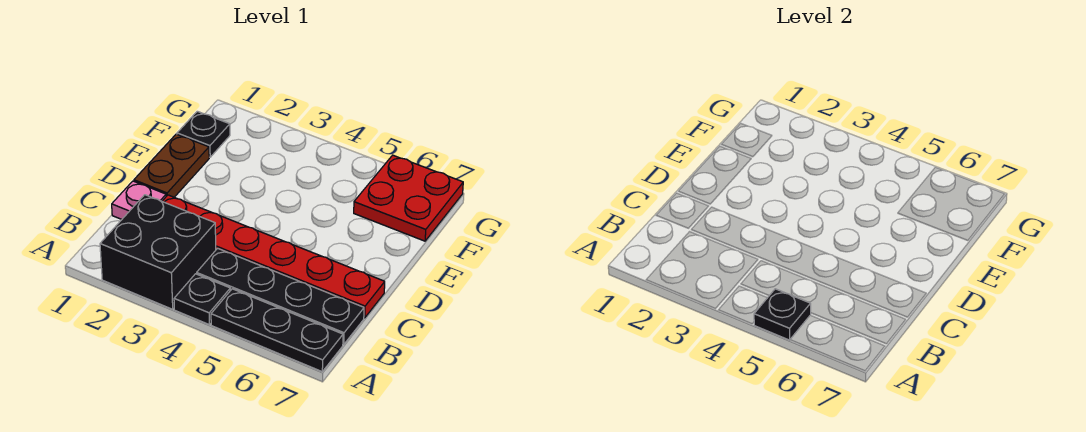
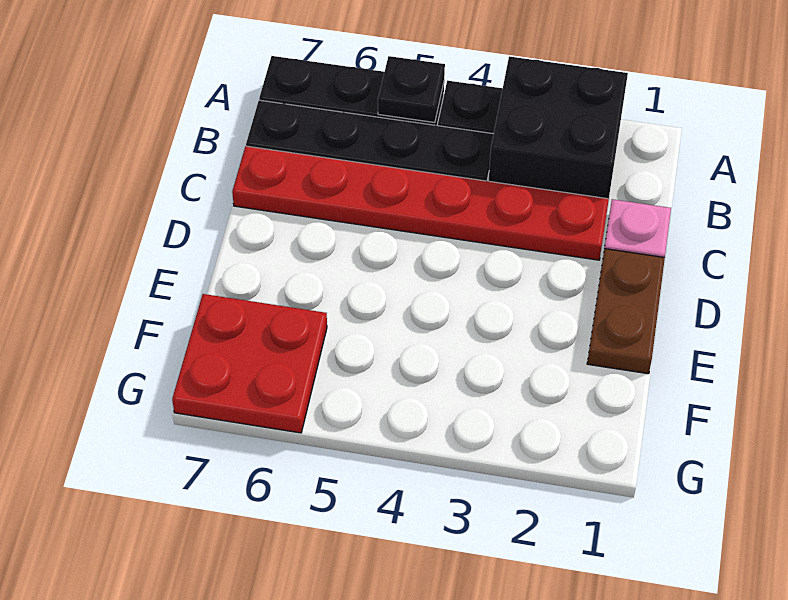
black plate F1 level 1 -> none

